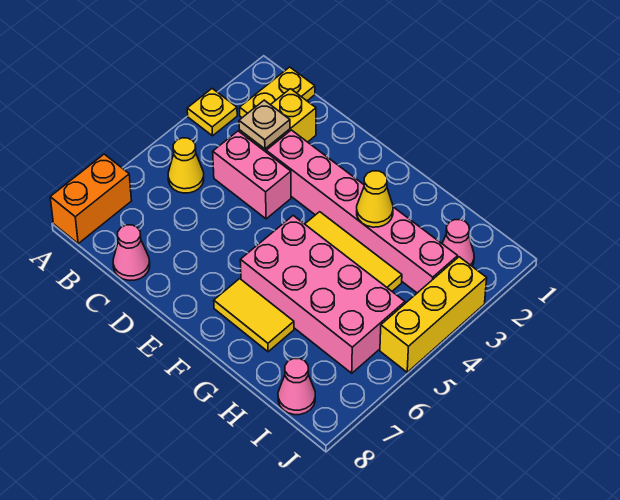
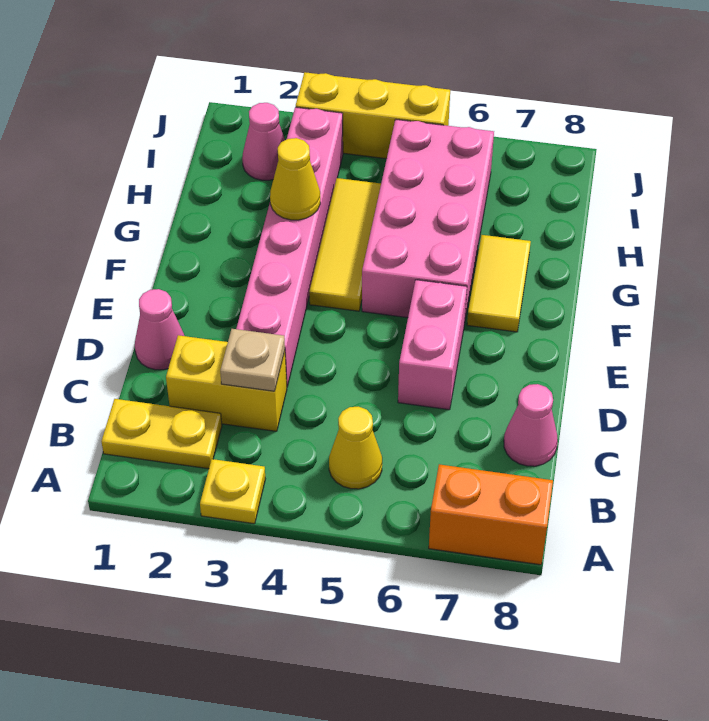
pink brick C4:D4 level 1 -> pink brick D6:E6 level 1
pink cone I8 level 1 -> pink cone D1 level 1

